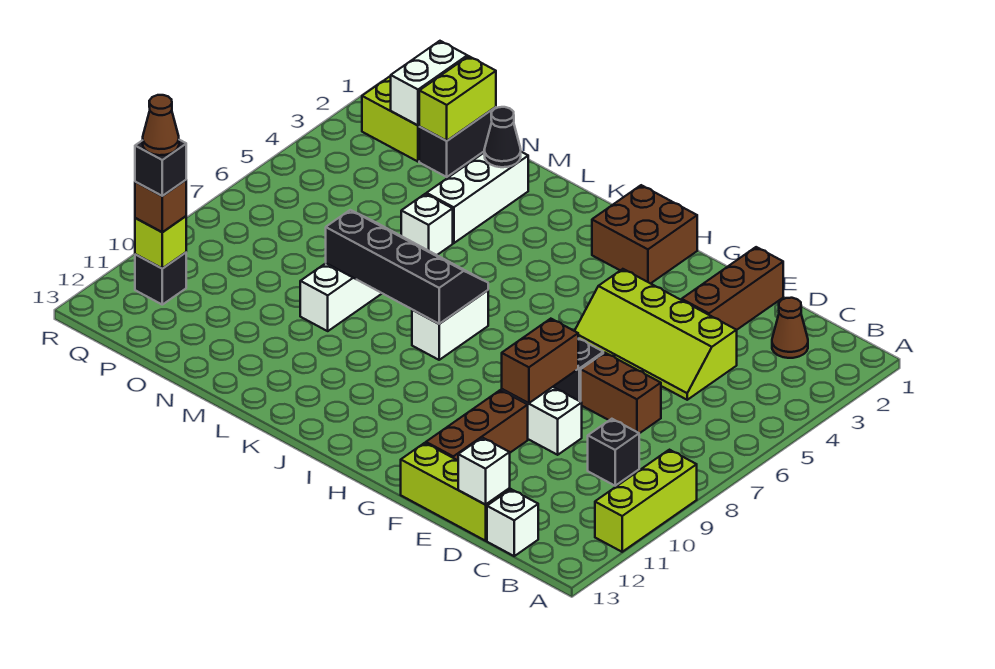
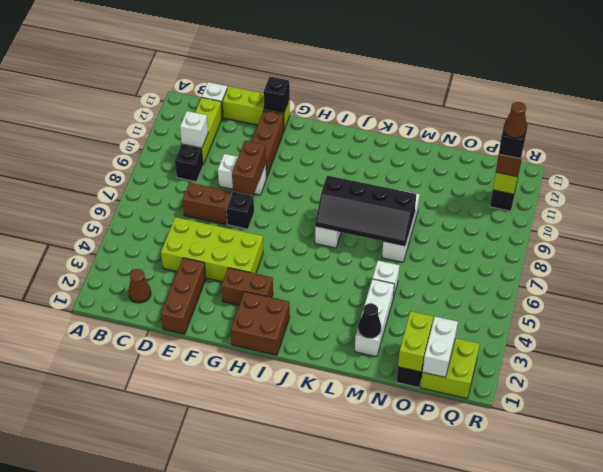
lime brick A9:A11 level 1 -> lime brick C10:C12 level 1
lime slope D4:G5 level 1 top 4 -> lime brick D4:G5 level 1
white brick D13 level 2 -> white brick C10 level 2
none -> black brick F13 level 2
none -> brown brick G3:H3 level 1

